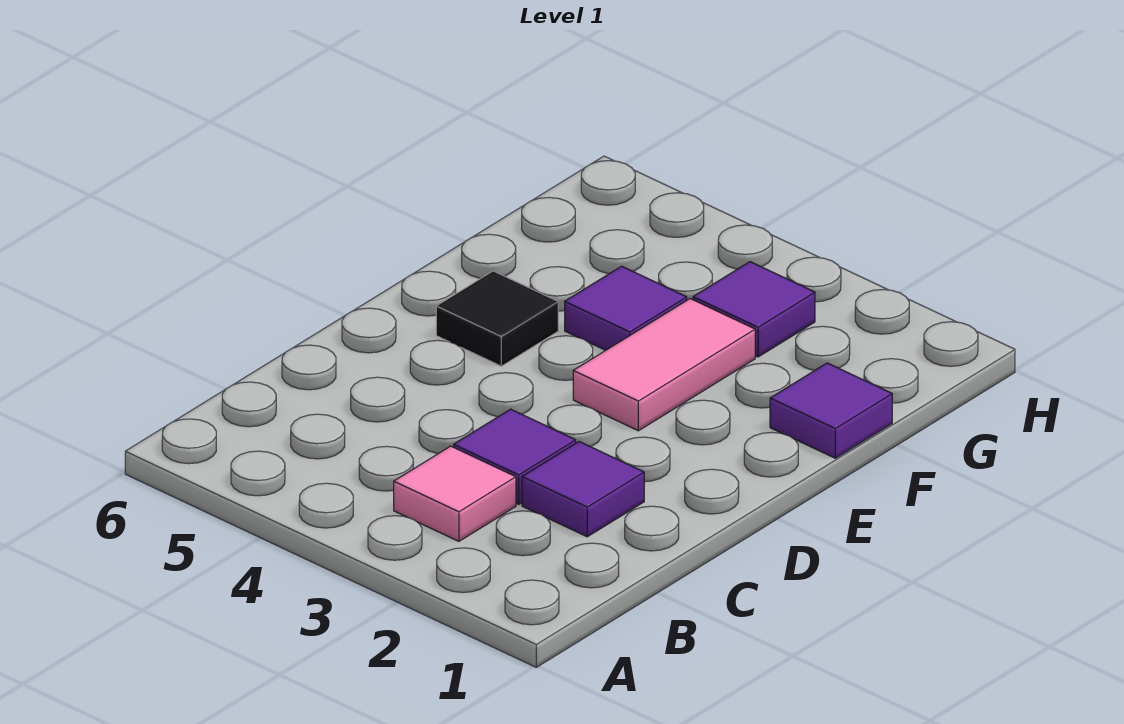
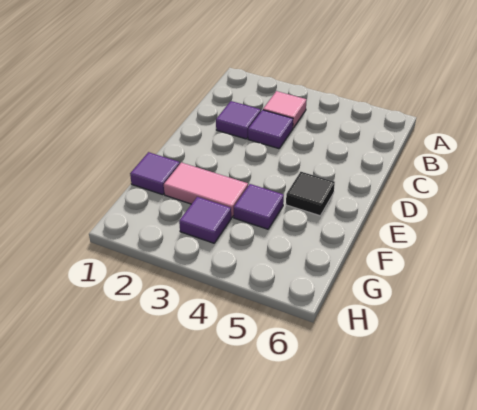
pink tile E3:F3 level 1 -> pink tile F2:F3 level 1

